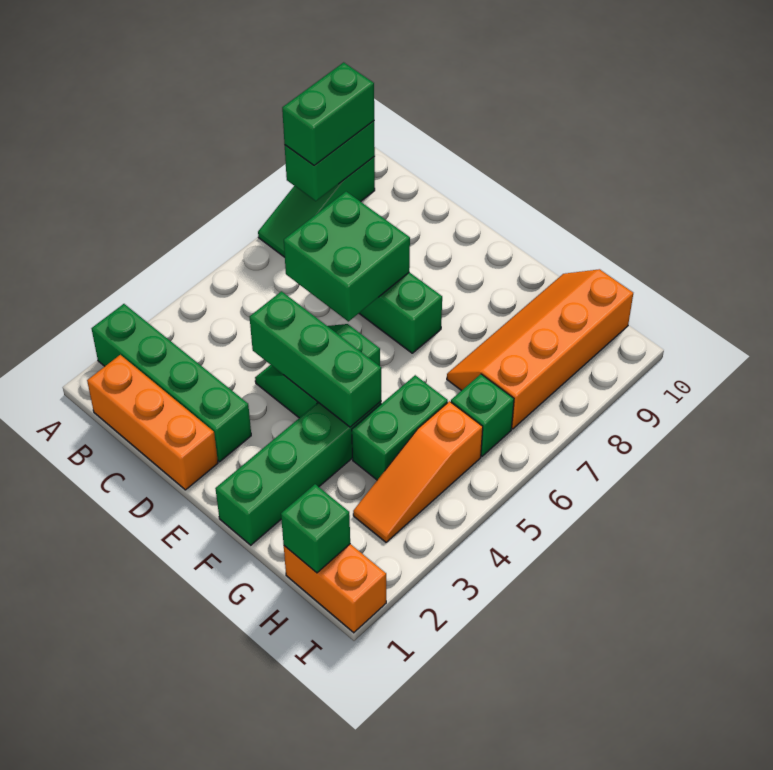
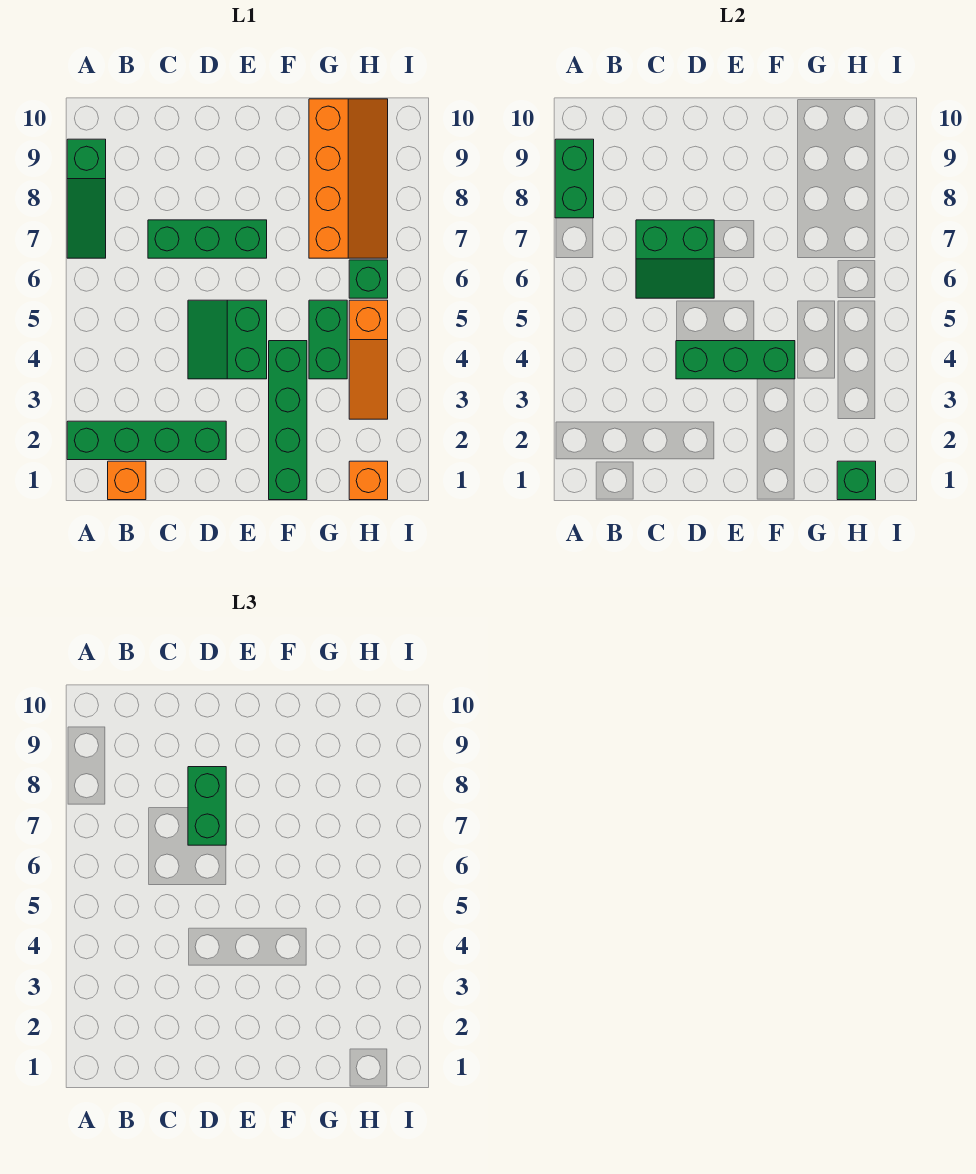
green brick A8:A9 level 3 -> green brick D7:D8 level 3
orange brick B1:D1 level 1 -> orange brick B1 level 1
green brick C6:D7 level 2 -> green slope C6:D7 level 2 top 7
orange slope G7:H10 level 1 top H -> orange slope G7:H10 level 1 top G
orange brick H1:I1 level 1 -> orange brick H1 level 1

